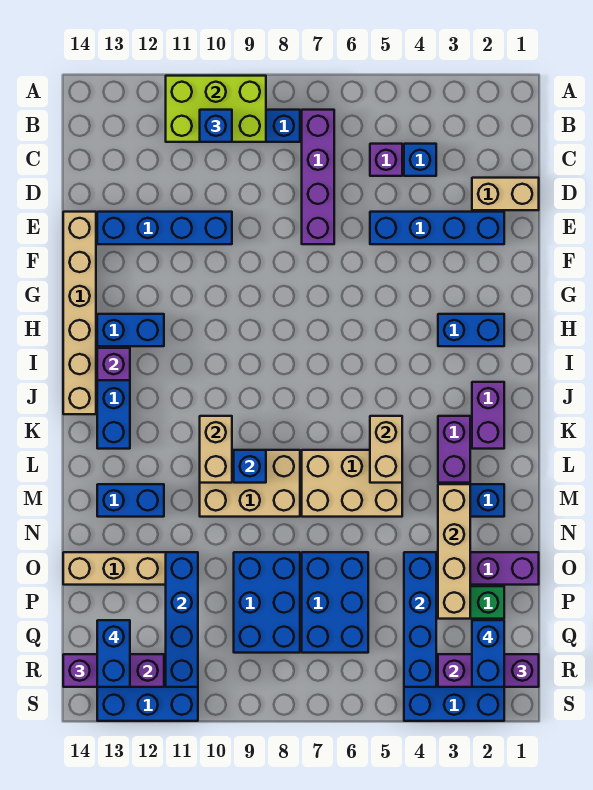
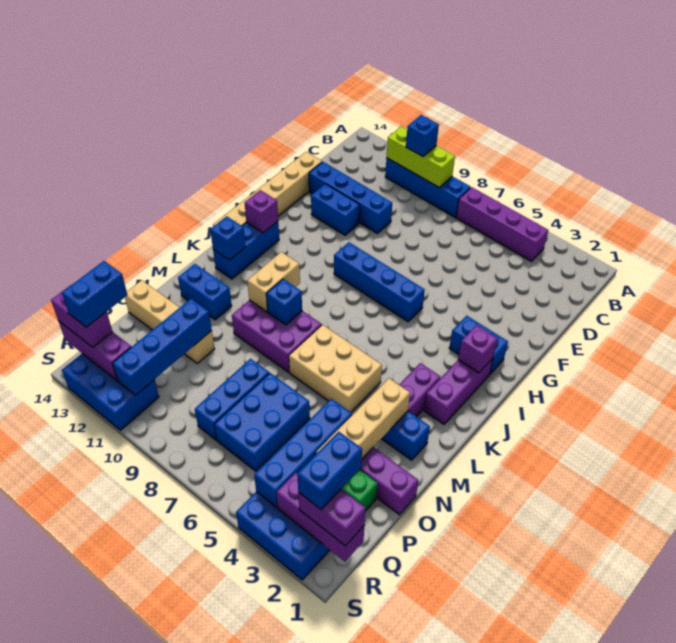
lime brick A9:B11 level 2 -> lime brick B9:B11 level 2
purple brick B7:E7 level 1 -> purple brick B4:B7 level 1
blue brick C4 level 1 -> blue brick K13 level 2
purple brick C5 level 1 -> purple brick I2 level 2
tan brick D1:D2 level 1 -> none
blue brick E2:E5 level 1 -> blue brick H6:H9 level 1
blue brick H12:H13 level 1 -> blue brick F11:F12 level 1
purple brick J2:K2 level 1 -> purple brick I2:K2 level 1
tan brick K5:L5 level 2 -> none
tan brick L8:M10 level 1 -> purple brick L8:M10 level 1
blue brick O8:Q9 level 1 -> blue brick O8:Q8 level 1

